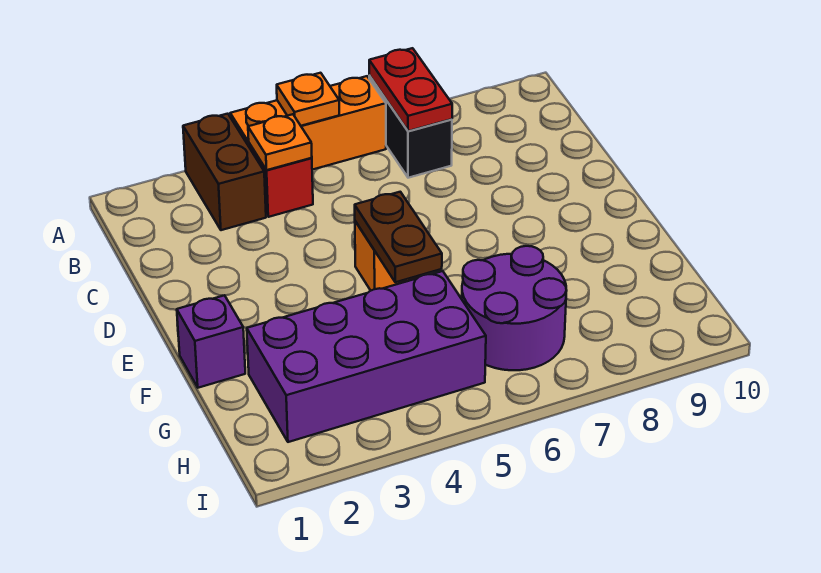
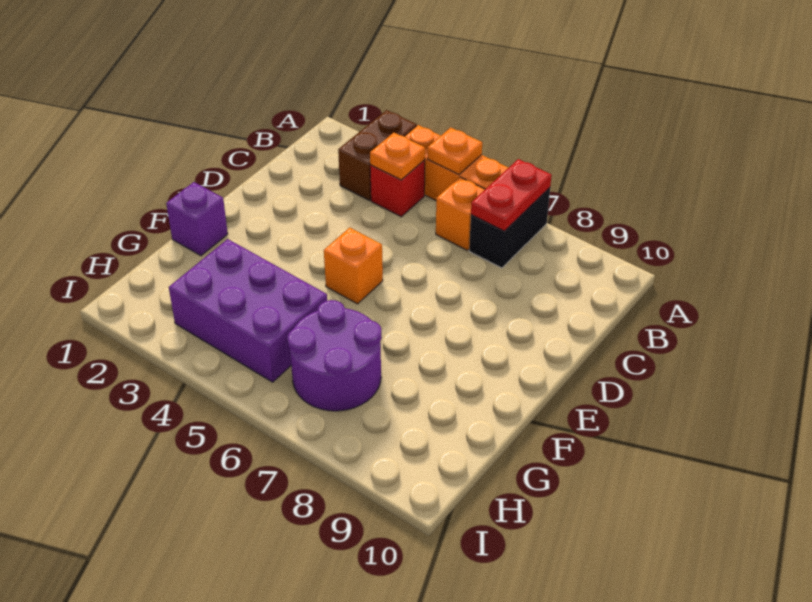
none -> orange brick B6 level 1
brown plate E5:F5 level 2 -> none
purple brick G2:H5 level 1 -> purple brick G3:H5 level 1

